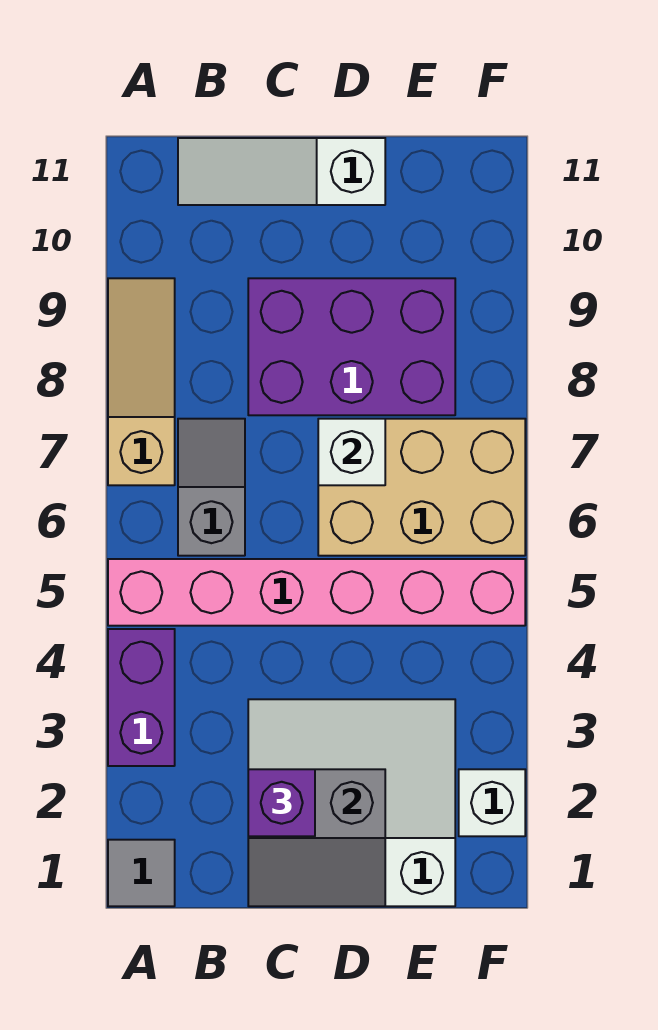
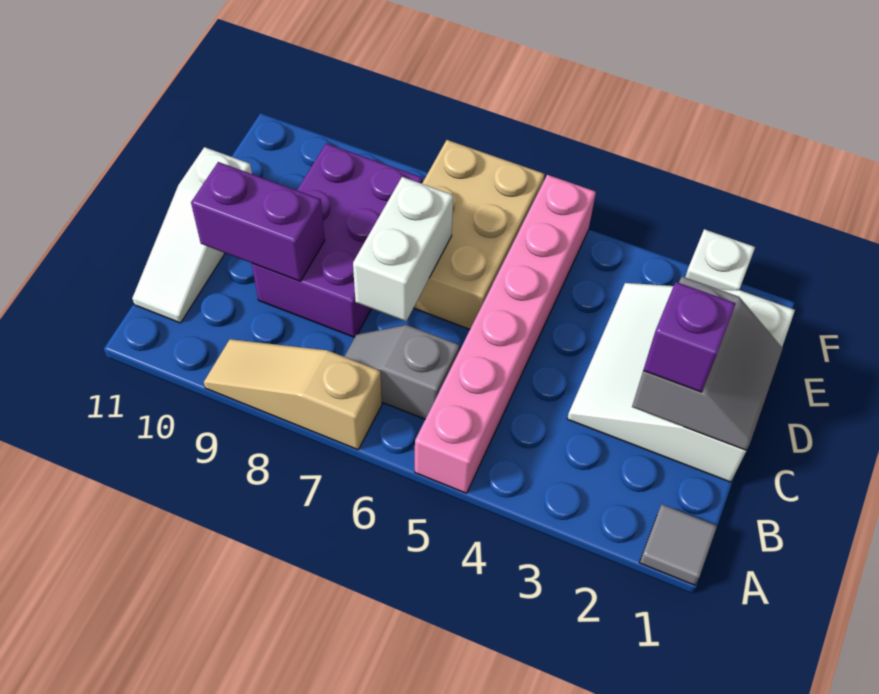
purple brick A3:A4 level 1 -> purple brick C9:C10 level 2
white brick D7 level 2 -> white brick C7:D7 level 2

